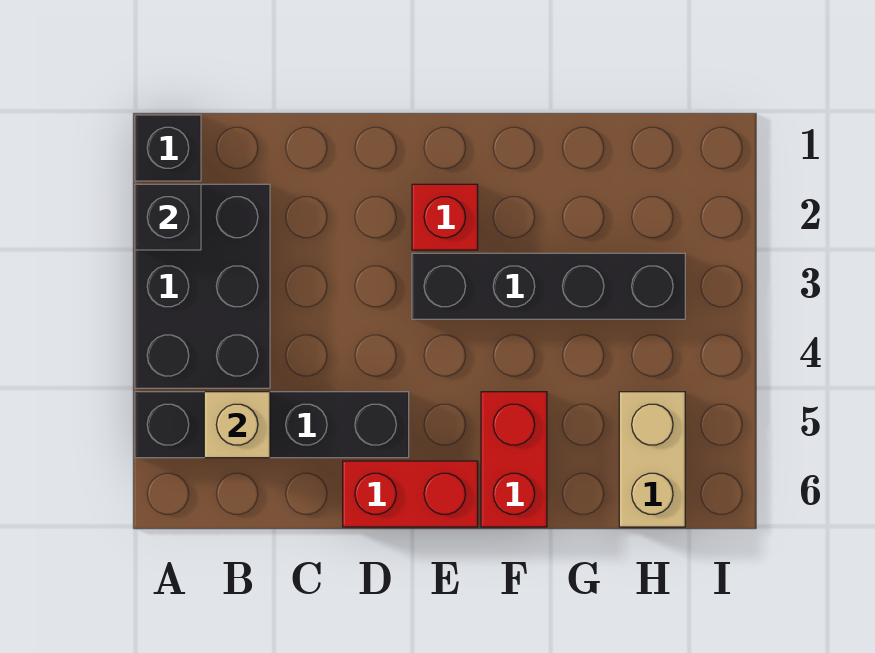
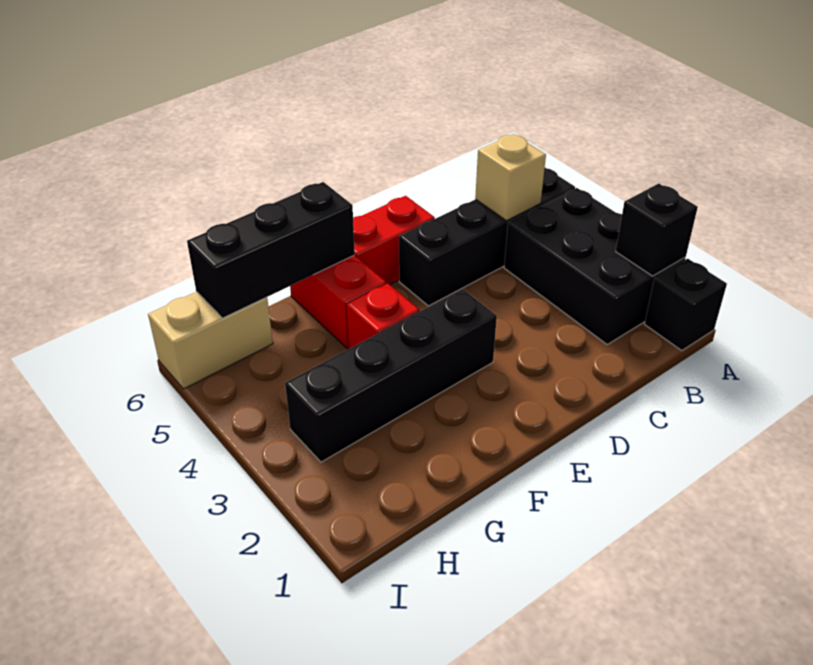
red brick E2 level 1 -> red brick F4 level 1
none -> black brick F6:H6 level 2
tan brick H5:H6 level 1 -> tan brick H6:I6 level 1

